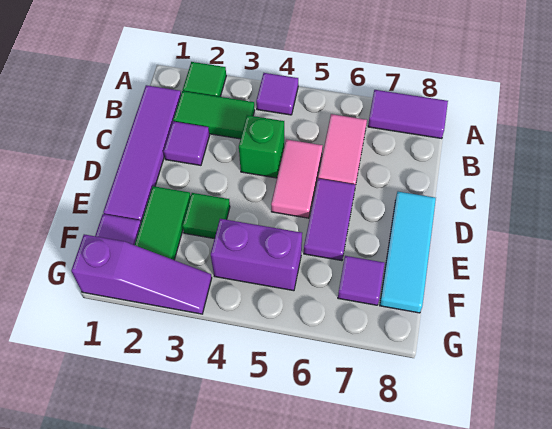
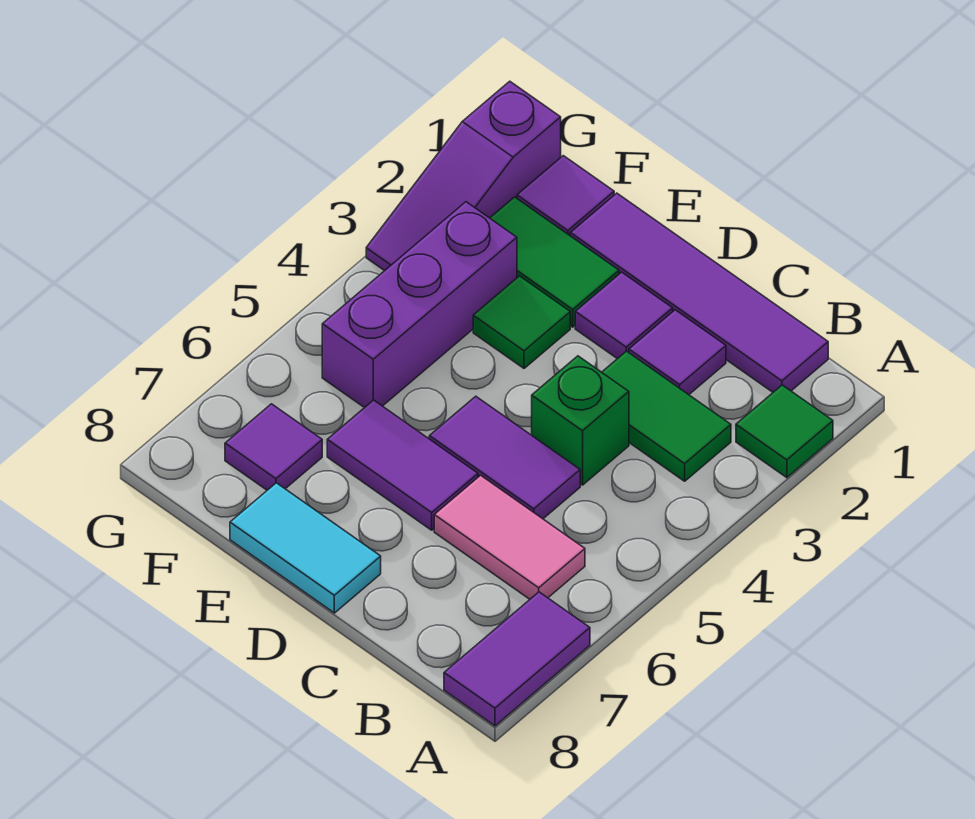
purple tile A4 level 1 -> purple tile D2 level 1
green tile B2:B3 level 1 -> green tile B3:C3 level 1
pink tile C5:D5 level 1 -> purple tile C5:D5 level 1
cyan tile D8:F8 level 1 -> cyan tile D8:E8 level 1
purple brick F4:F5 level 1 -> purple brick F3:F5 level 1

